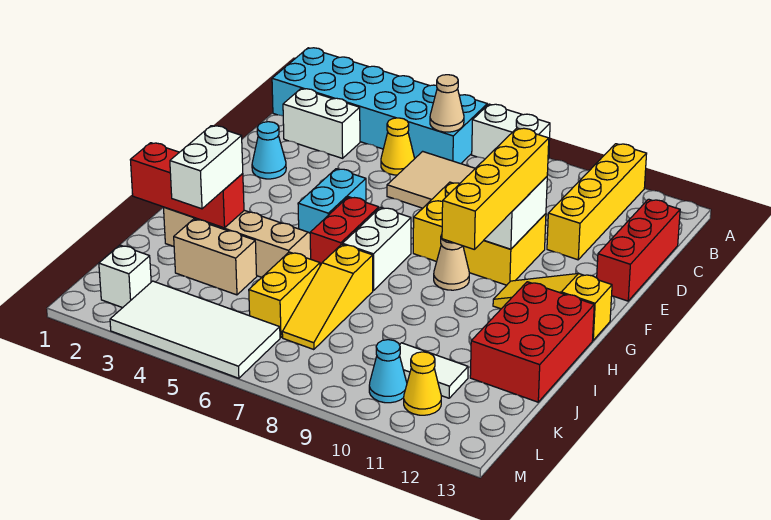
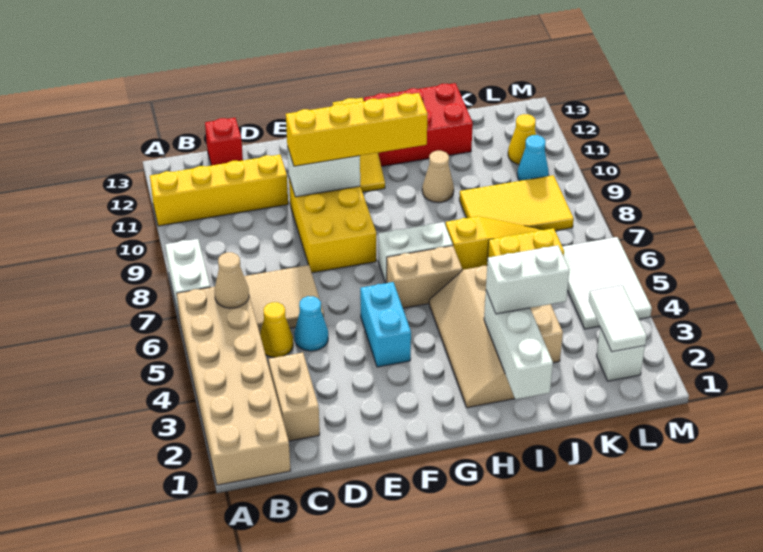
cyan brick A1:B6 level 1 -> tan brick A1:B6 level 1
white brick C2:C3 level 1 -> tan brick C2:C3 level 1
red brick C13:E13 level 1 -> red brick C13 level 1
cyan cone E2 level 1 -> cyan cone D5 level 1
cyan brick F5:G5 level 1 -> cyan brick F4:F5 level 1
red brick G6:H6 level 1 -> tan brick G6:H6 level 1
tan cone G9 level 1 -> tan cone I10 level 1
red brick I1:I3 level 2 -> white brick I1:I3 level 2
none -> yellow tile J8:L9 level 1
white tile K10:K11 level 1 -> white tile L2:L3 level 2
white tile L3:M6 level 1 -> white tile L4:M6 level 1

